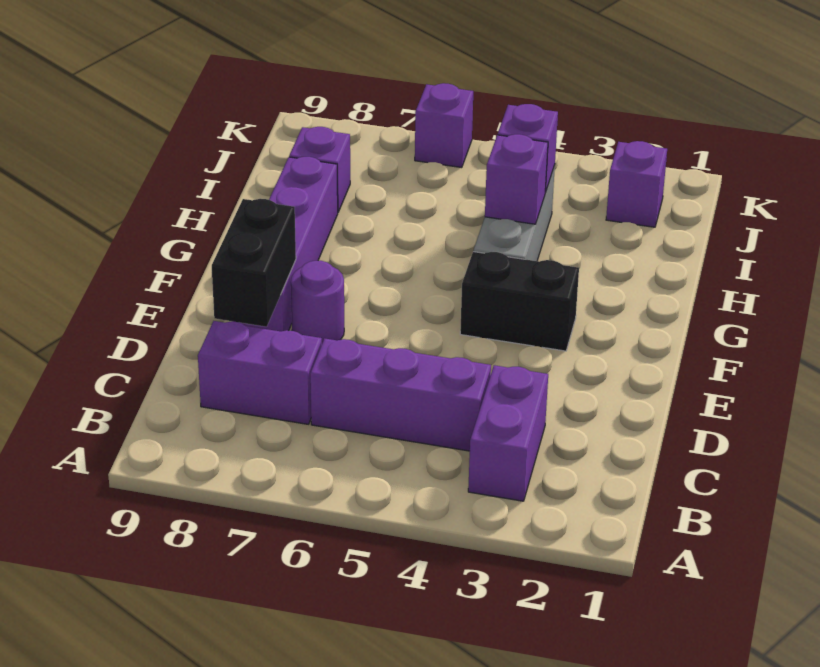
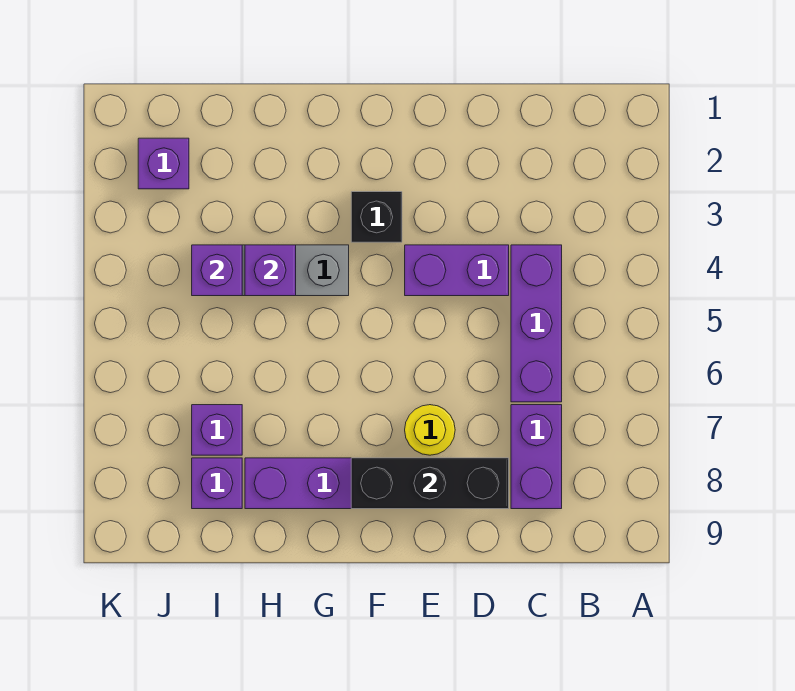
purple brick B3:C3 level 1 -> purple brick D4:E4 level 1
black brick D8:E8 level 2 -> black brick D8:F8 level 2
purple round brick E7 level 1 -> yellow round brick E7 level 1
black brick F3:F4 level 1 -> black brick F3 level 1
purple brick K6 level 1 -> purple brick I7 level 1

